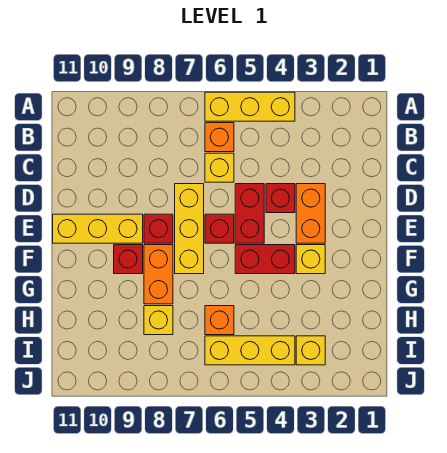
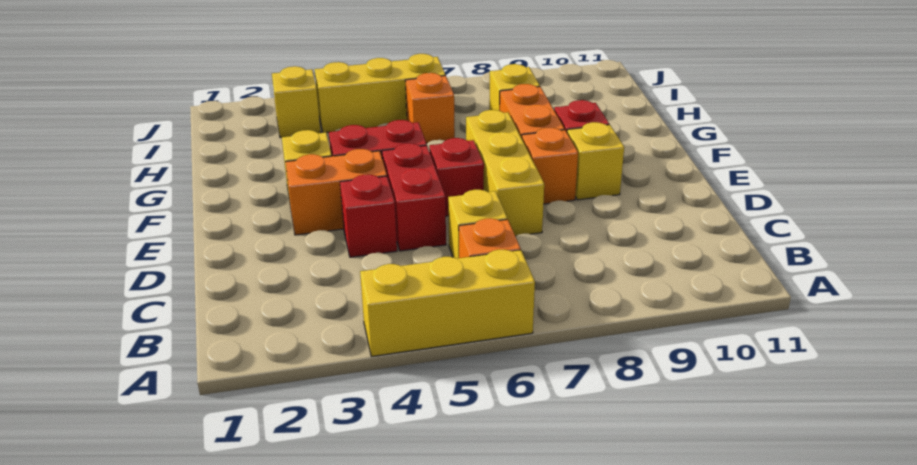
orange brick D3:E3 level 1 -> orange brick E3:E4 level 1
red brick E8 level 1 -> orange brick E8 level 1
yellow brick E9:E11 level 1 -> yellow brick E9 level 1

